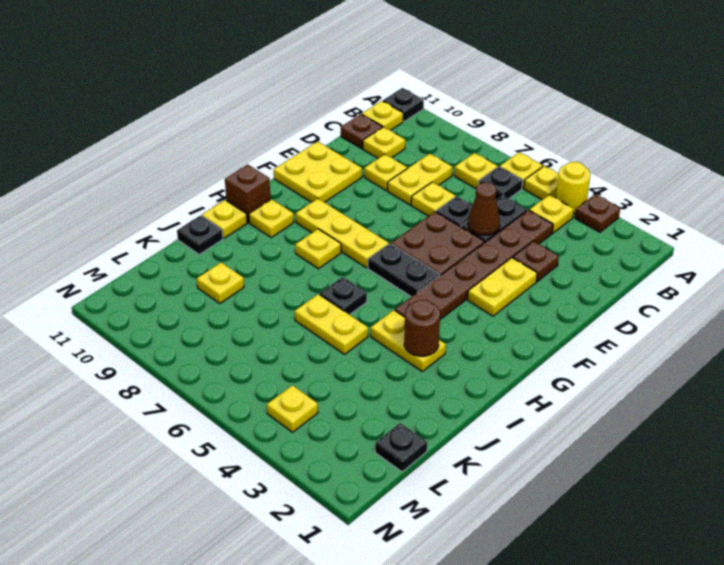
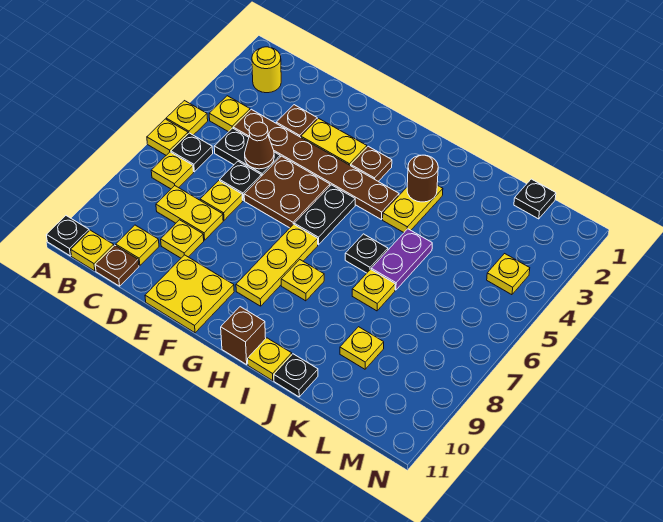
brown plate A3 level 1 -> brown plate G3 level 1
yellow round brick A4 level 1 -> yellow round brick B2 level 1
yellow plate H10 level 1 -> yellow plate J7 level 1
yellow plate J5:J6 level 1 -> purple plate J5:J6 level 1

